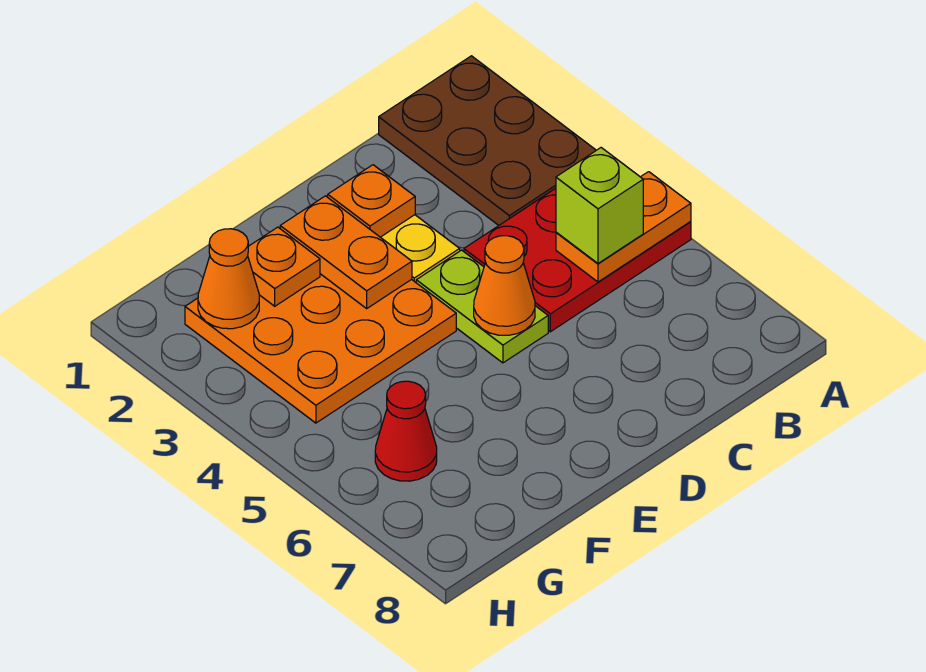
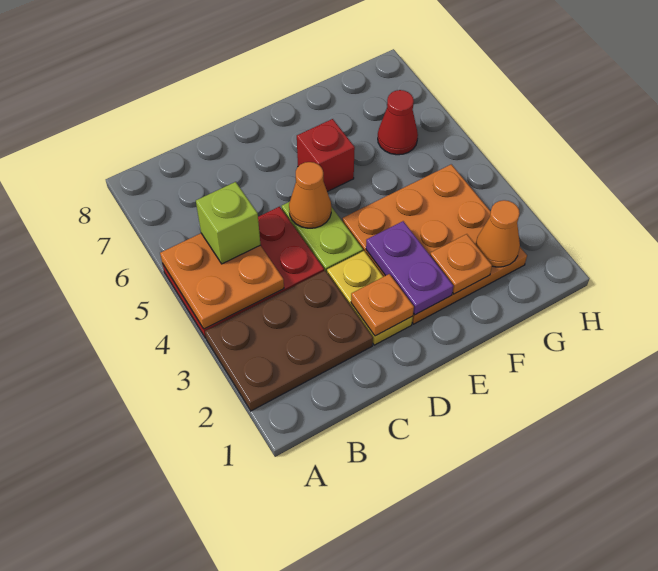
brown plate A1:B3 level 1 -> brown plate A2:C3 level 1
orange plate A5:B5 level 2 -> orange plate A4:B5 level 2
orange plate E2:E3 level 2 -> purple plate E2:E3 level 2
none -> red brick E6 level 1

